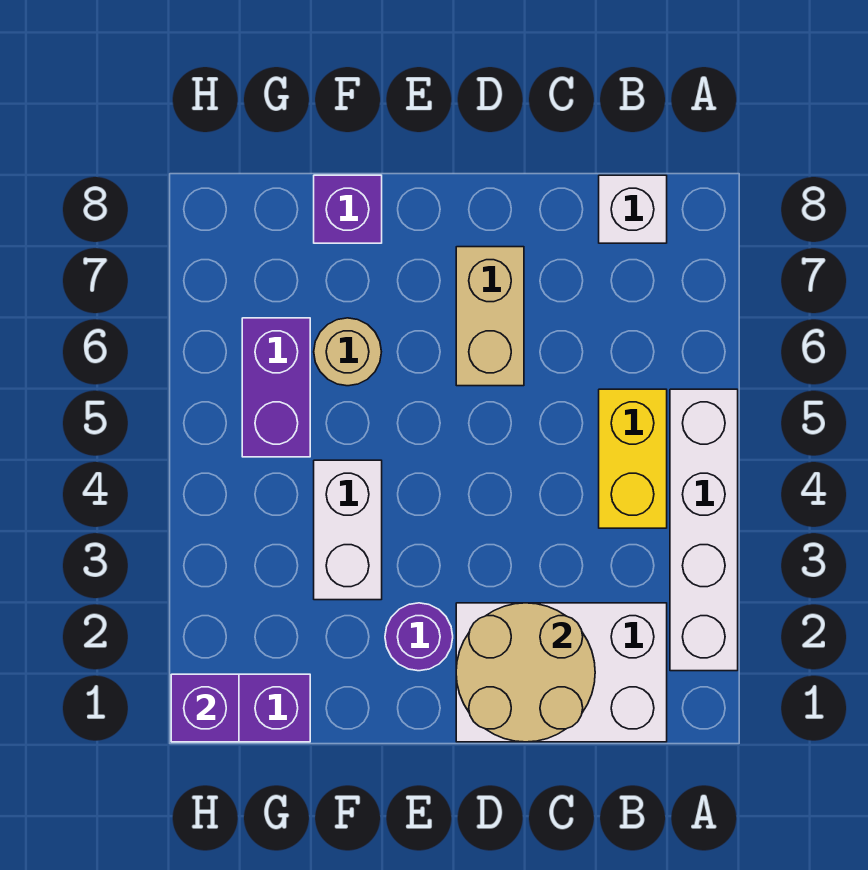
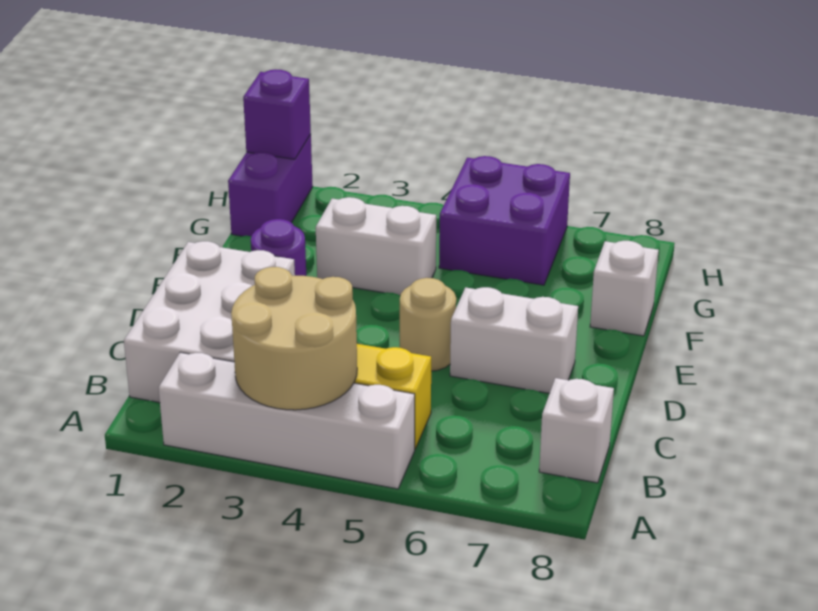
tan round brick C1:D2 level 2 -> tan round brick A3:B4 level 2
tan brick D6:D7 level 1 -> white brick D6:D7 level 1
tan round brick F6 level 1 -> tan round brick D5 level 1
purple brick F8 level 1 -> white brick F8 level 1
purple brick G5:G6 level 1 -> purple brick G5:H6 level 1

